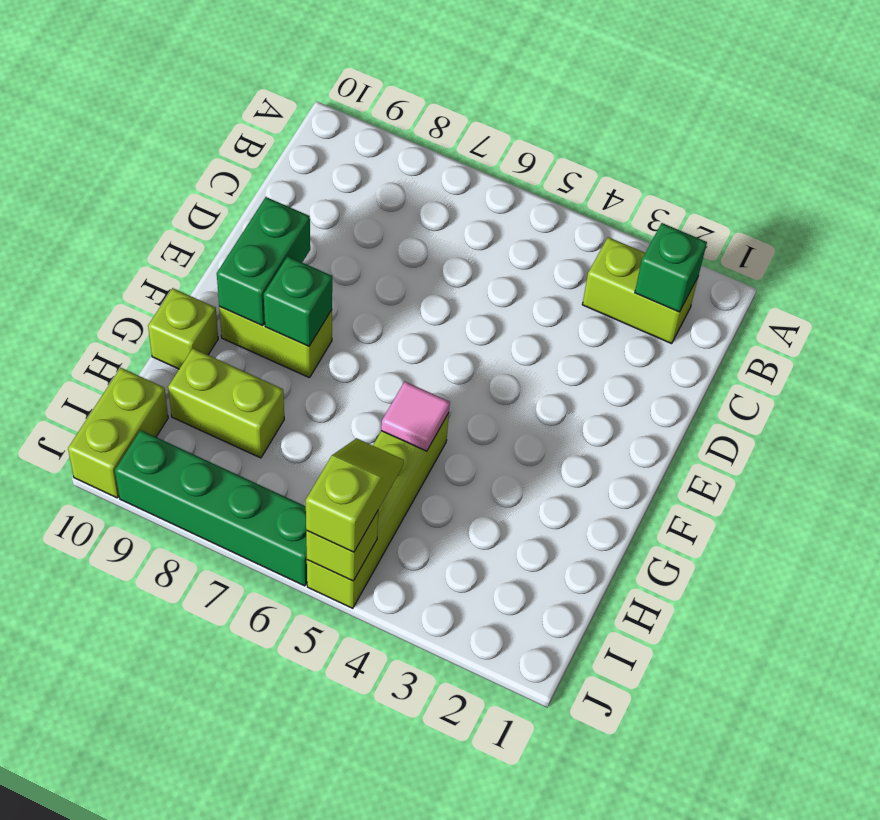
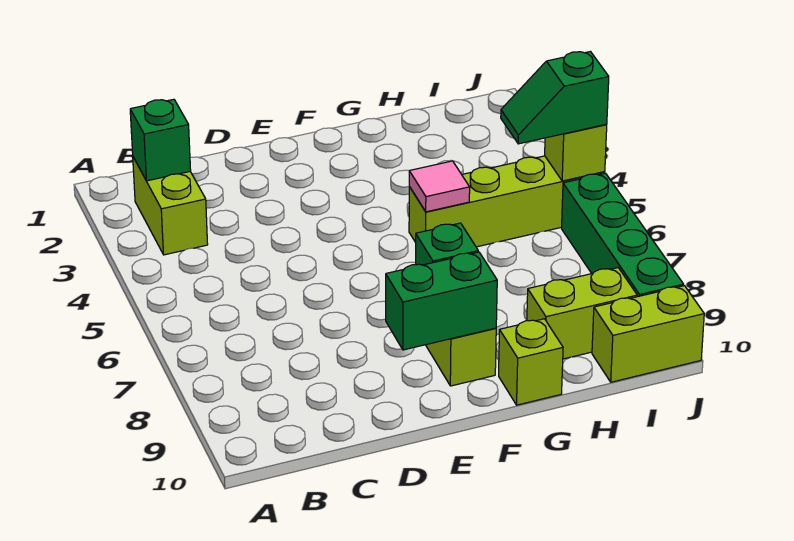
lime brick H8:H9 level 1 -> lime brick H9:I9 level 1
lime slope I5:J5 level 3 top J -> green slope I5:J5 level 3 top J

